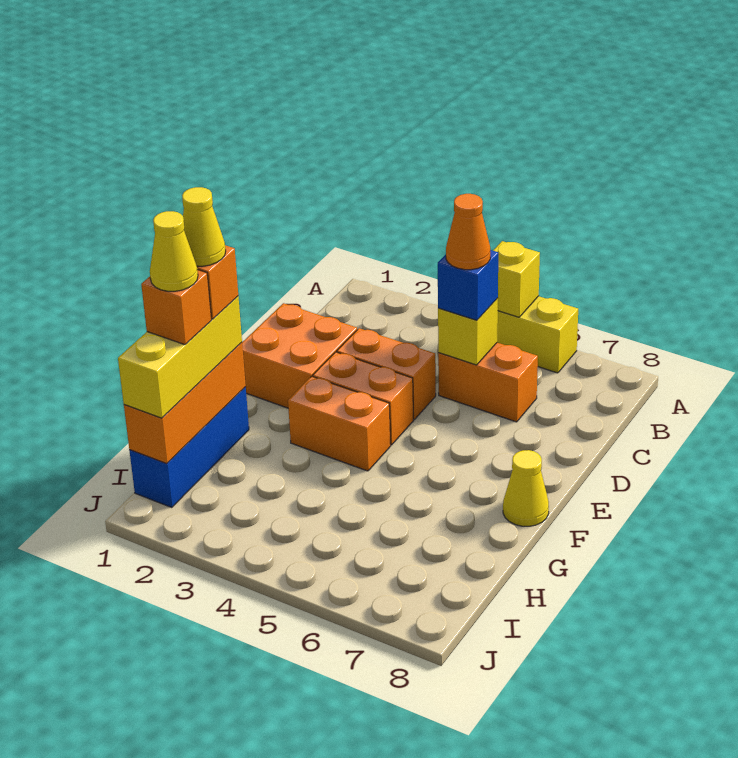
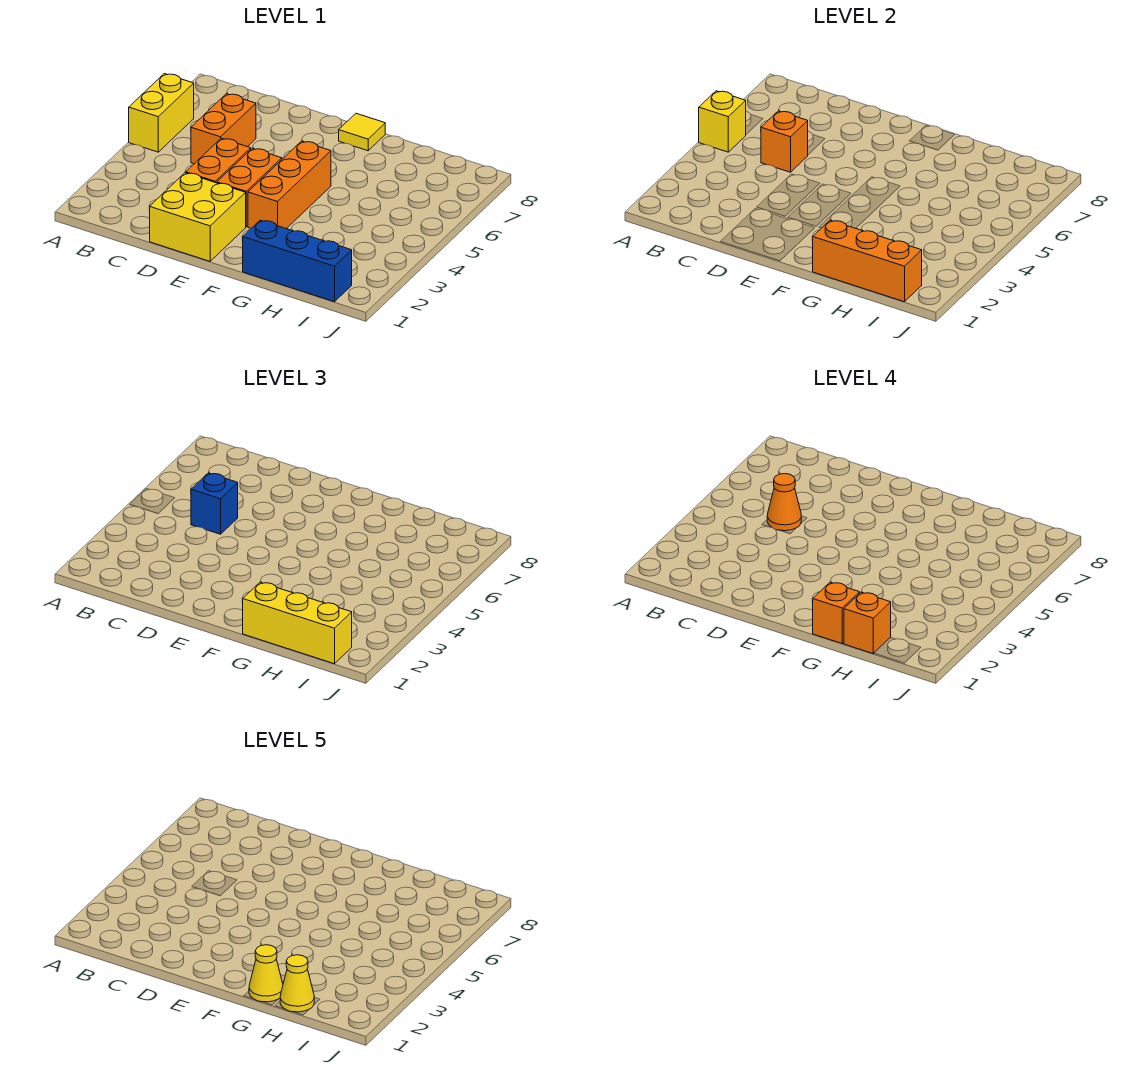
yellow brick C5 level 2 -> orange brick C5 level 2
orange brick D1:E2 level 1 -> yellow brick D1:E2 level 1
orange brick F3:F4 level 1 -> orange brick F3:F5 level 1
yellow cone F8 level 1 -> yellow tile F8 level 1

